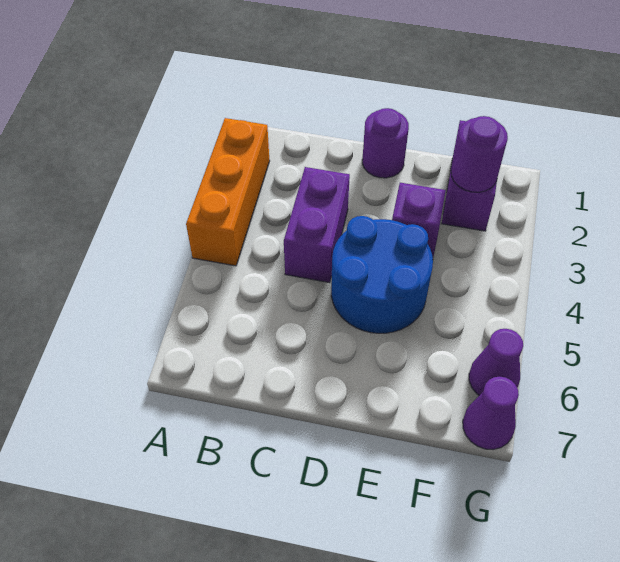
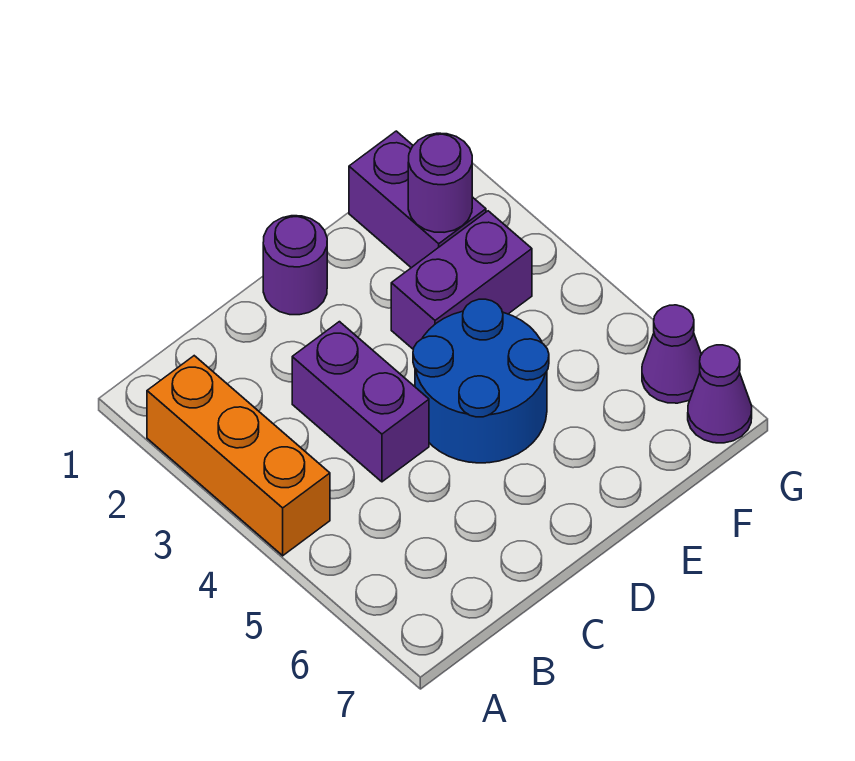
purple brick E3 level 1 -> purple brick E3:F3 level 1

